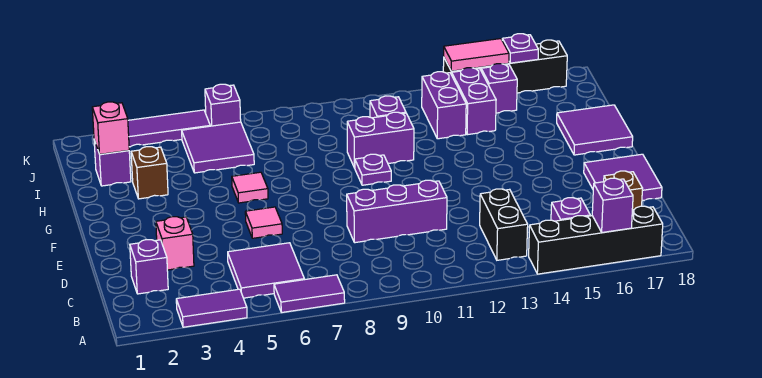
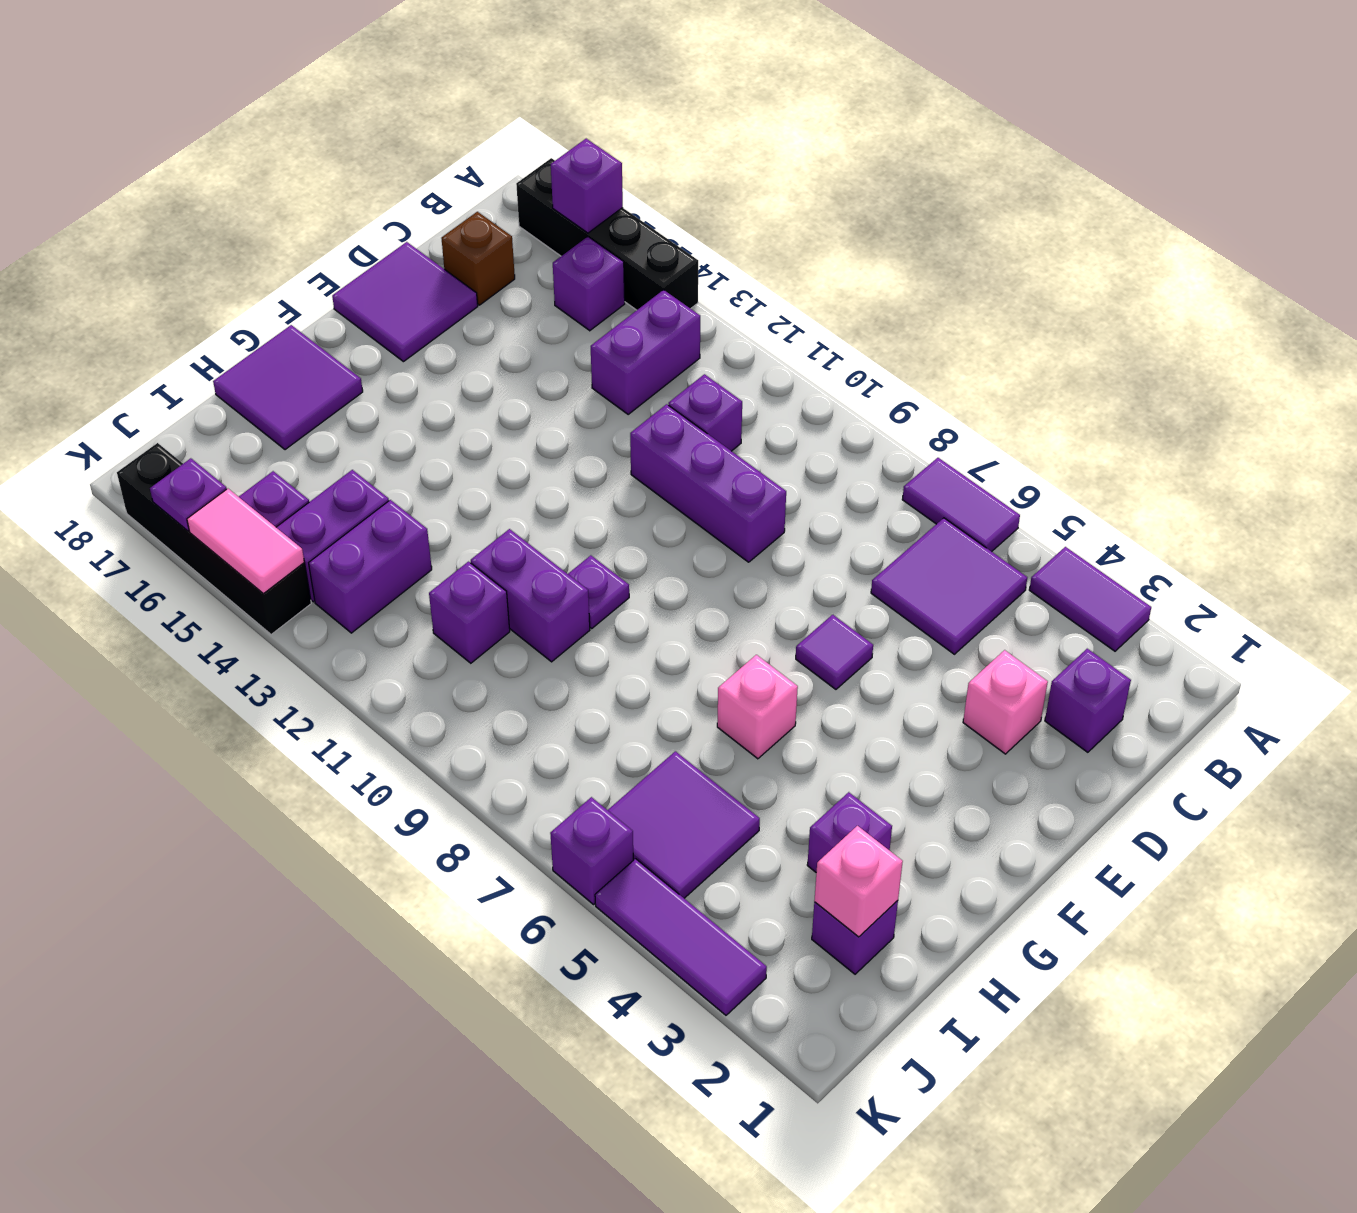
black brick B13:C13 level 1 -> purple brick B13:C13 level 1
none -> purple brick C11 level 1
pink tile E6 level 1 -> purple tile E6 level 1
pink tile G6 level 1 -> pink brick G6 level 1
brown brick H3 level 1 -> purple brick H3 level 1

